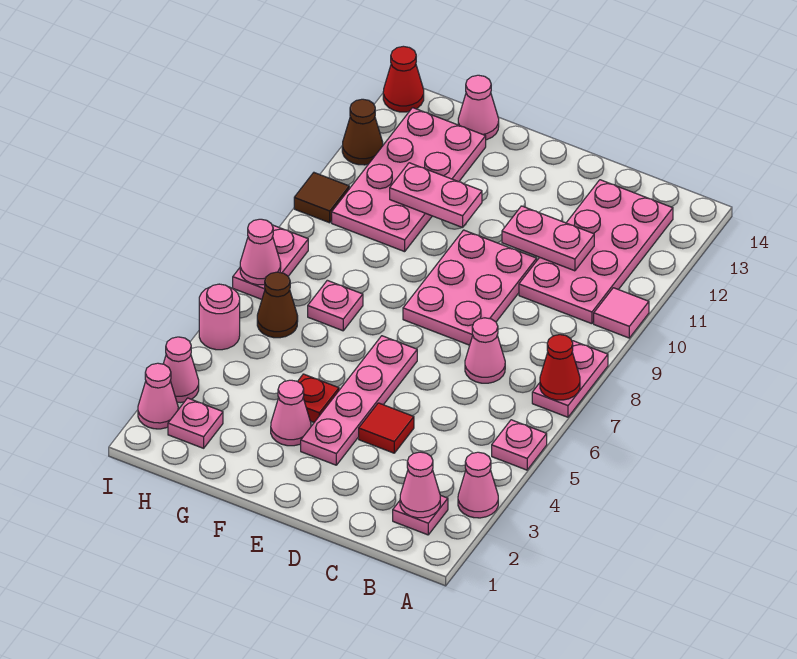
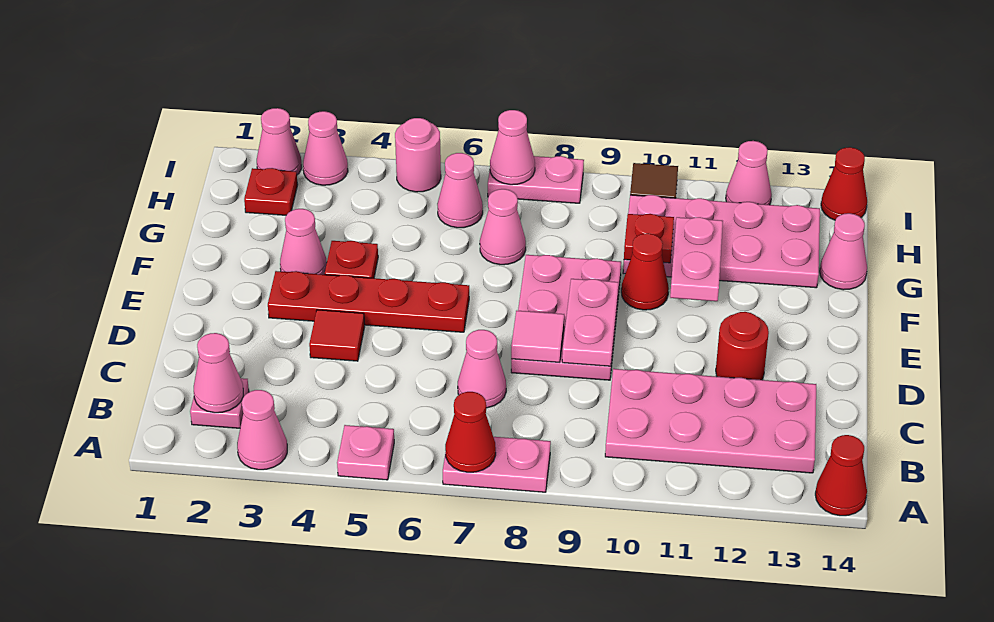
pink tile A10 level 1 -> pink tile D8 level 2
none -> red cone A14 level 1
pink plate C11:D11 level 2 -> pink plate D9:E9 level 2
pink plate D8:E10 level 1 -> pink plate D8:F9 level 1
none -> red round brick D12 level 1
pink plate E3:E6 level 1 -> red plate E3:E6 level 1
none -> red cone F10 level 1
pink plate G7 level 1 -> pink cone G7 level 1
none -> red plate G10 level 2
pink plate H2 level 1 -> red plate H2 level 1
brown cone H6 level 1 -> pink cone H6 level 1
brown cone I12 level 1 -> pink cone I12 level 1

